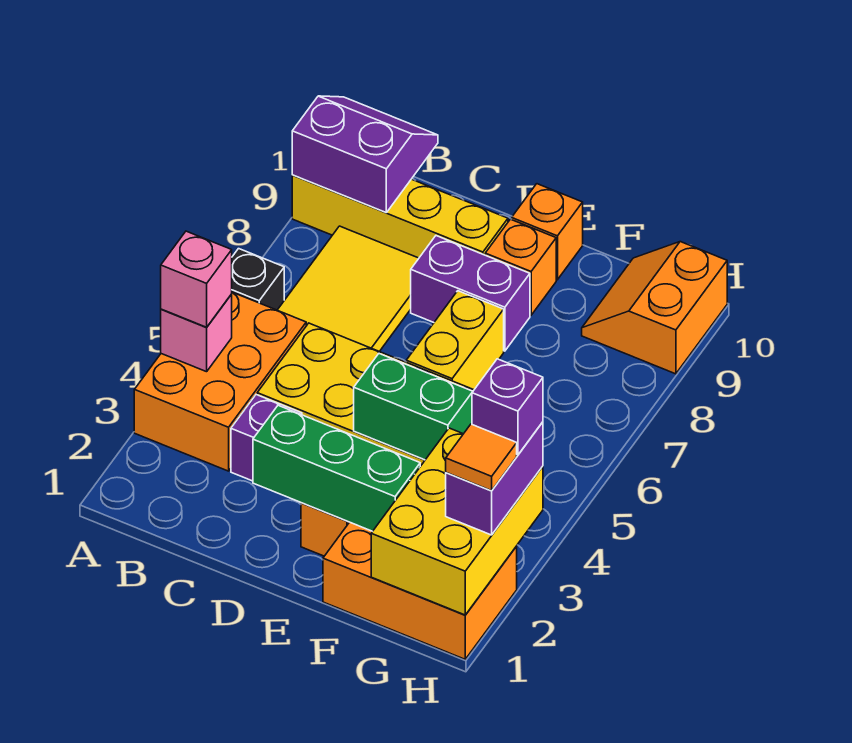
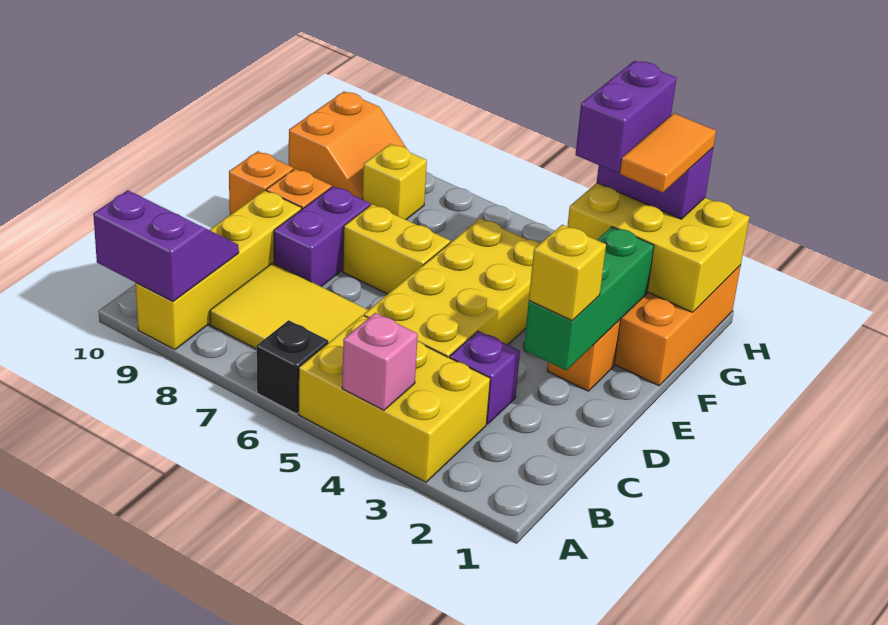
orange brick A3:B5 level 1 -> yellow brick A3:B5 level 1
pink brick A4 level 3 -> none
purple slope A9:B10 level 2 top 9 -> purple slope A9:B10 level 2 top A
none -> yellow brick D2 level 3
green brick E4:F4 level 2 -> none
none -> yellow brick G8 level 1
orange slope G9:H10 level 1 top H -> orange slope G9:H10 level 1 top 10
orange tile H2 level 4 -> orange tile G2:H2 level 4
purple brick H3 level 4 -> purple brick G3:H3 level 4

